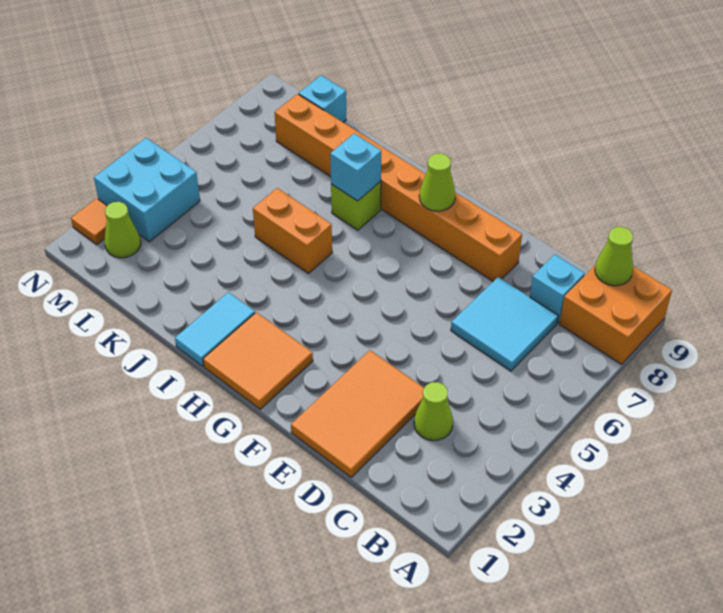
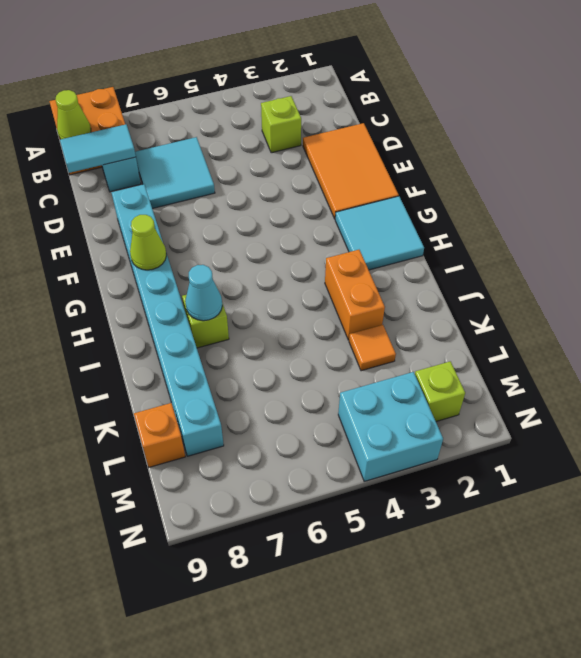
lime cone C3 level 1 -> lime brick C3 level 1
orange tile D1:E3 level 1 -> orange tile D1:F2 level 1
orange brick E8:L8 level 1 -> cyan brick E8:L8 level 1
orange tile G1:H2 level 1 -> cyan tile G1:H2 level 1
cyan tile I1:I2 level 1 -> cyan tile C8:C9 level 2
orange brick I5:J5 level 1 -> orange brick I3:J3 level 1
cyan brick I7 level 2 -> cyan cone I7 level 2
cyan brick L9 level 1 -> orange brick L9 level 1
lime cone M2 level 1 -> lime brick M2 level 1
orange tile N2 level 1 -> orange tile K3 level 1

